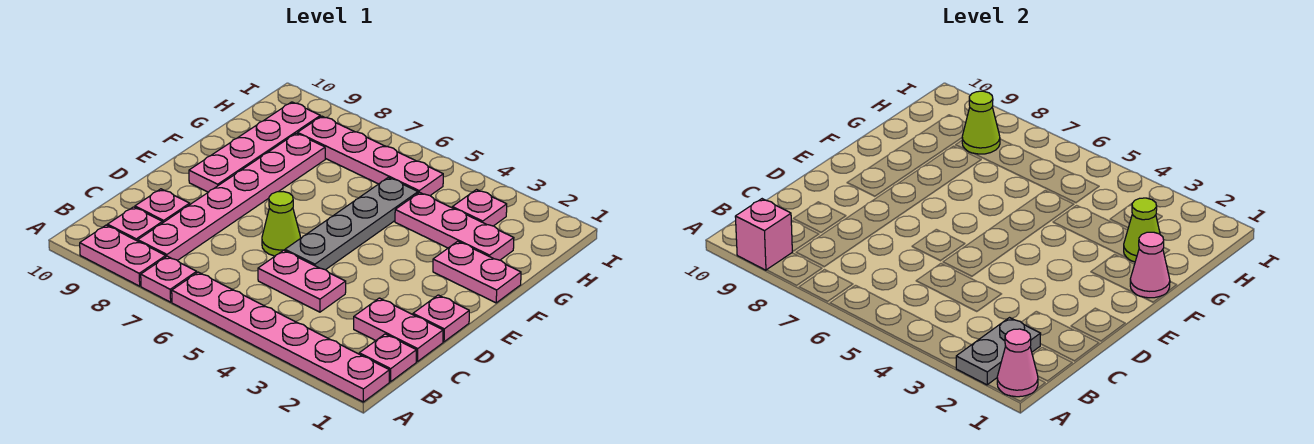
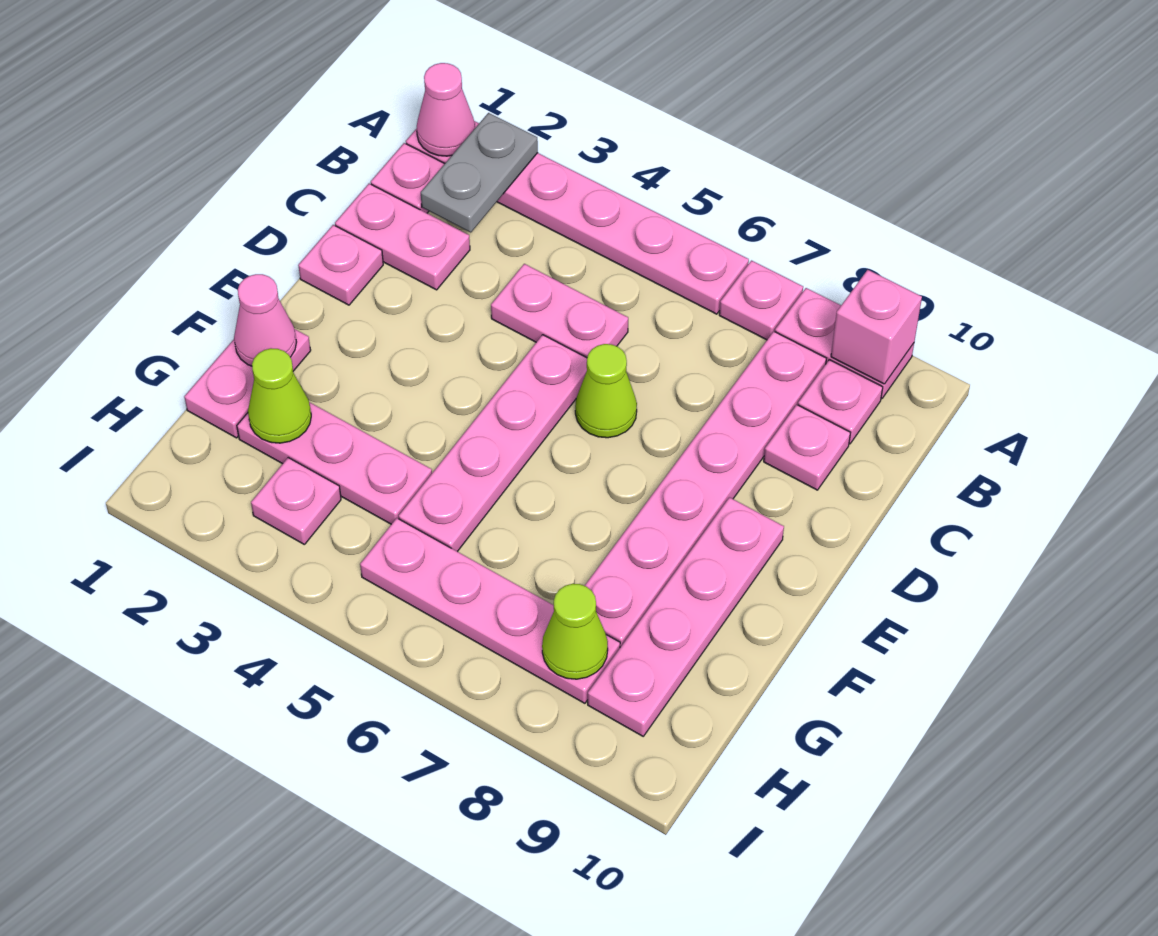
grey plate D5:G5 level 1 -> pink plate D5:G5 level 1
pink plate F1:F2 level 1 -> pink plate F1:G1 level 1

